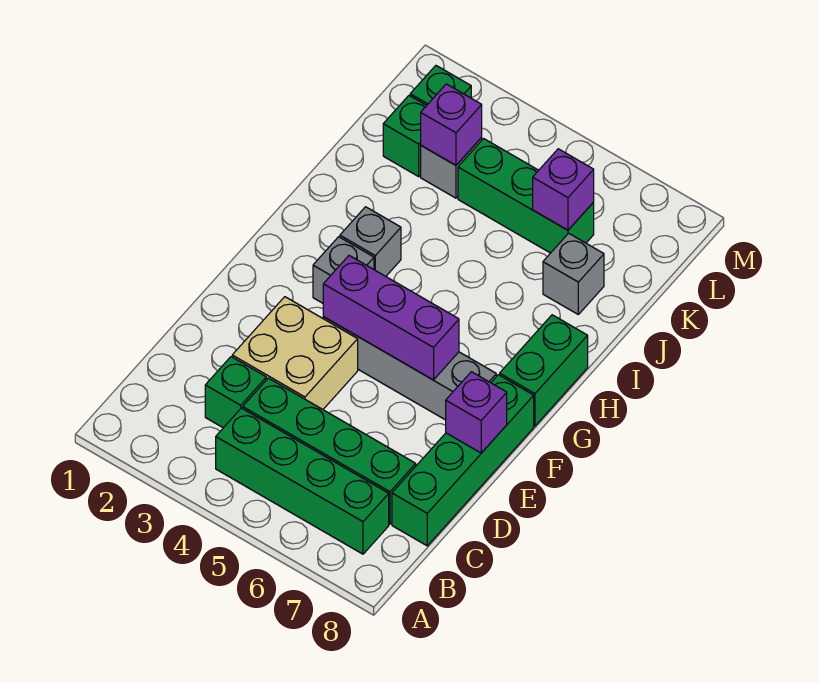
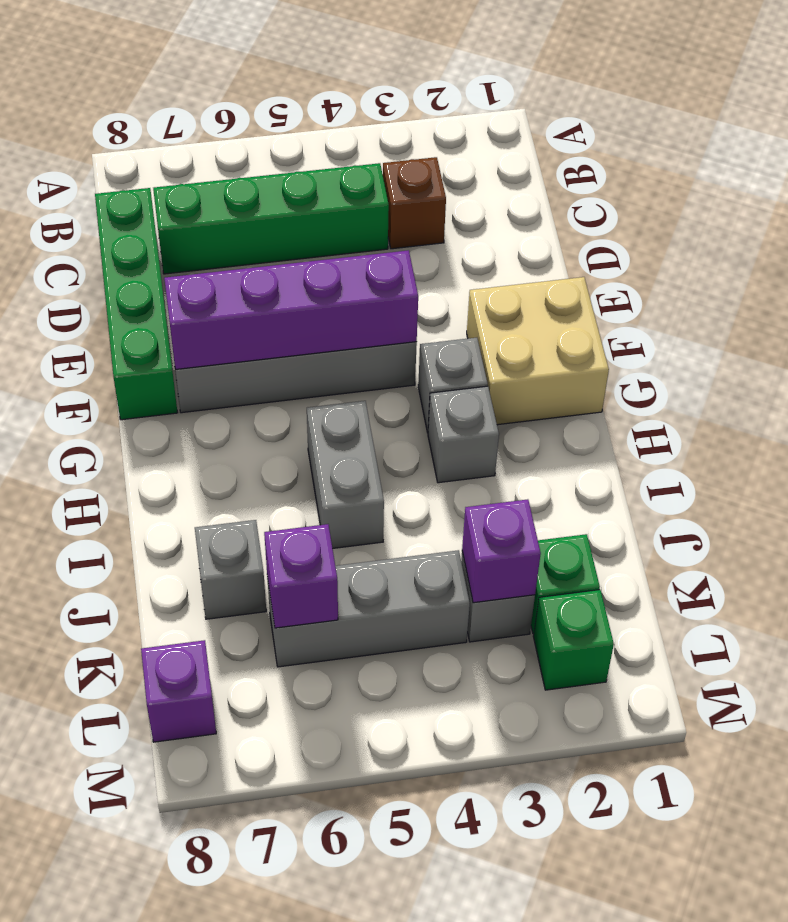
green brick B4:B7 level 1 -> none
green brick C3 level 1 -> brown brick C3 level 1
tan brick D3:E4 level 1 -> tan brick F1:G2 level 1
purple brick E8 level 2 -> purple brick L8 level 1
purple brick F4:F6 level 2 -> purple brick F4:F7 level 2
green brick G8:H8 level 1 -> none
none -> grey brick H5:I5 level 1
green brick K4:K6 level 1 -> grey brick K4:K6 level 1

